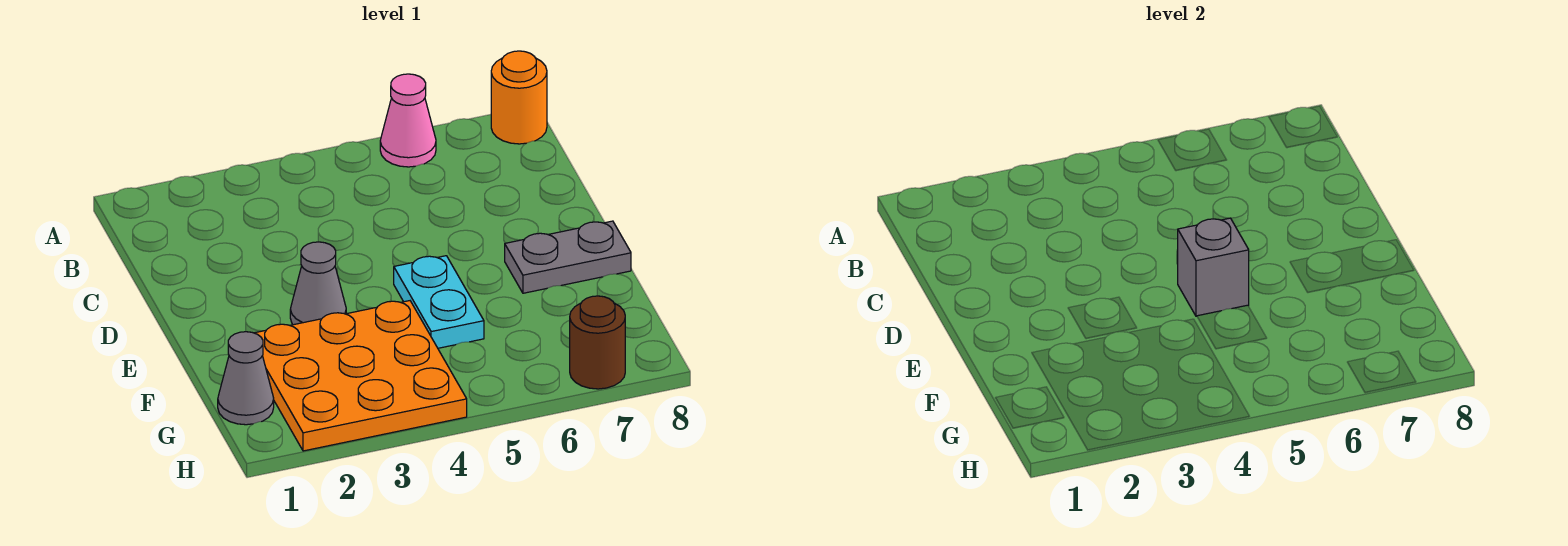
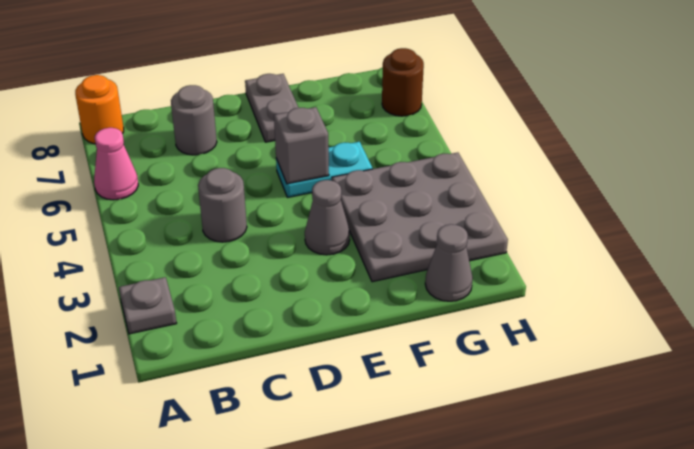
none -> grey plate A2 level 1
none -> grey round brick C4 level 1
none -> grey round brick C7 level 1
orange plate F2:H4 level 1 -> grey plate F2:H4 level 1

